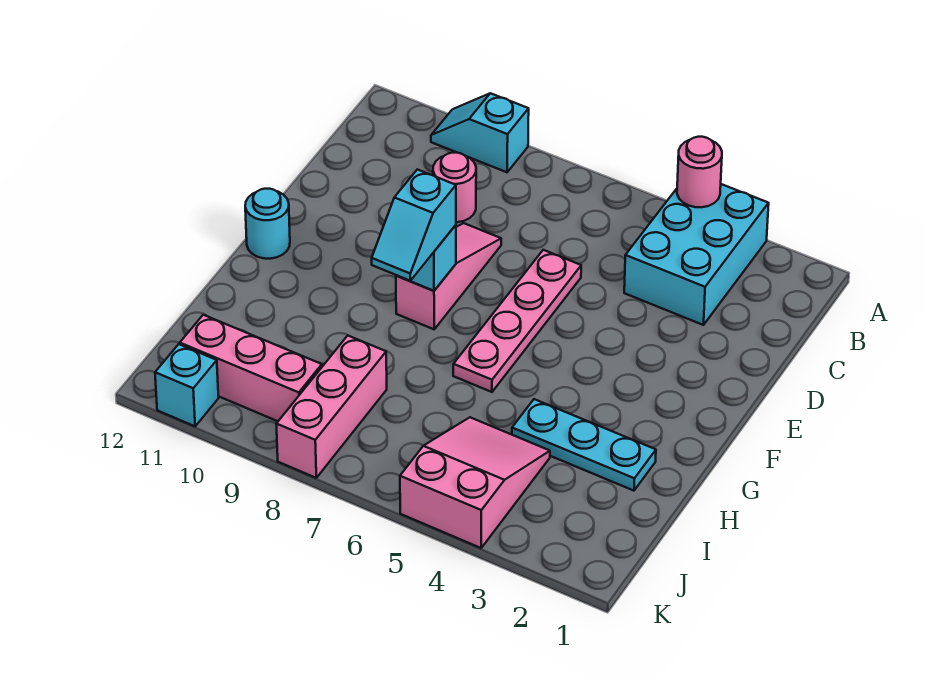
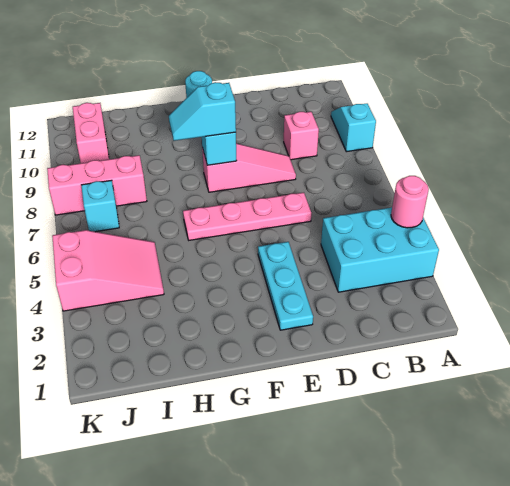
pink round brick C9 level 1 -> pink brick C9 level 1
cyan plate H2:H4 level 1 -> cyan plate E2:E4 level 1
pink brick J9:J11 level 1 -> pink brick J10:J11 level 1
cyan brick K11 level 1 -> cyan brick J7 level 1

